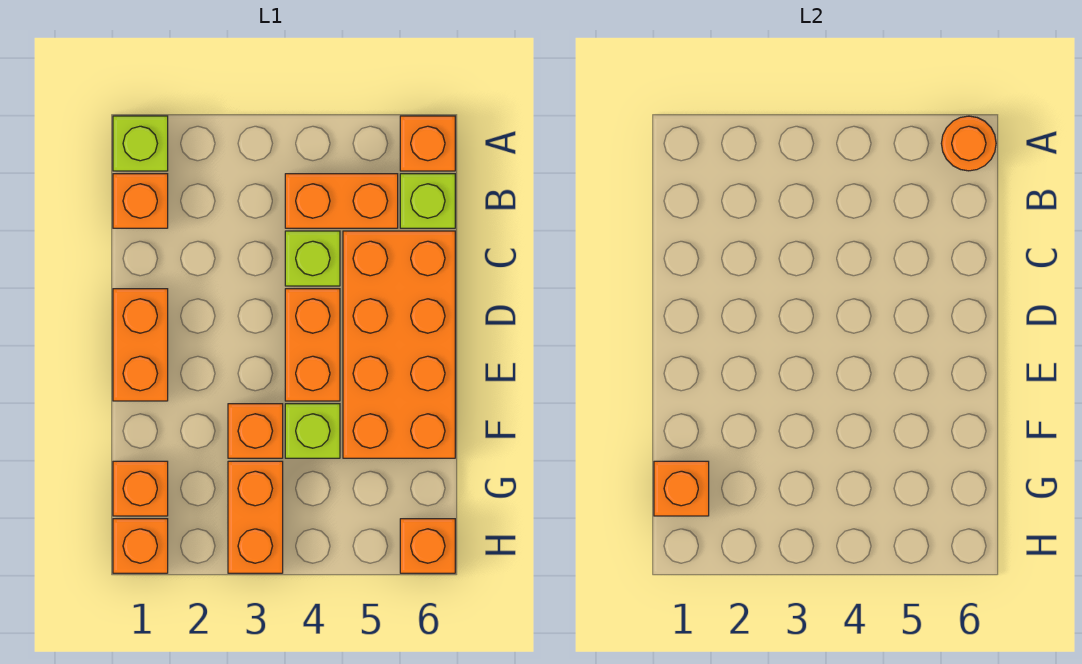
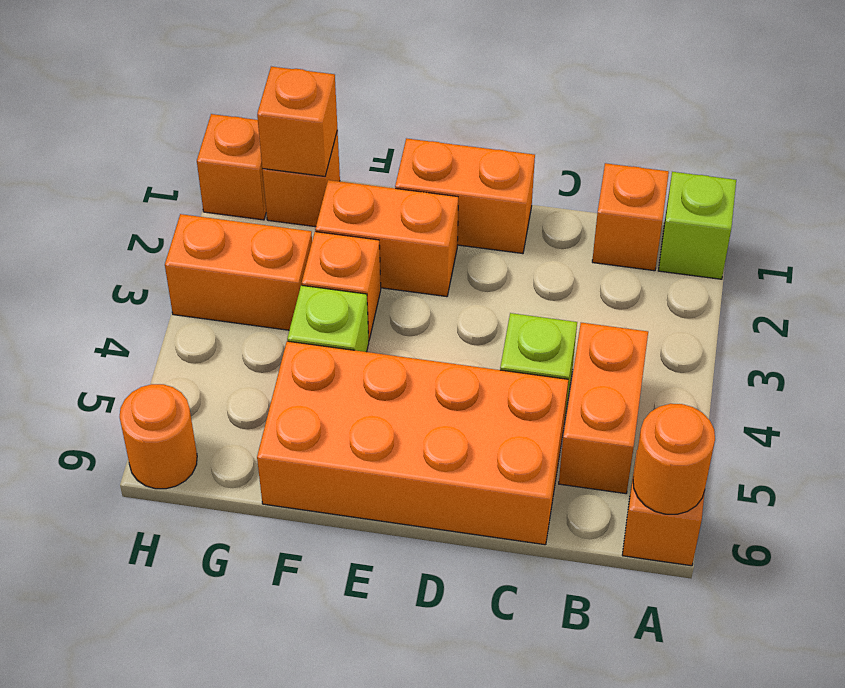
lime brick B6 level 1 -> none
orange brick D4:E4 level 1 -> orange brick E2:F2 level 1
orange brick H6 level 1 -> orange round brick H6 level 1

